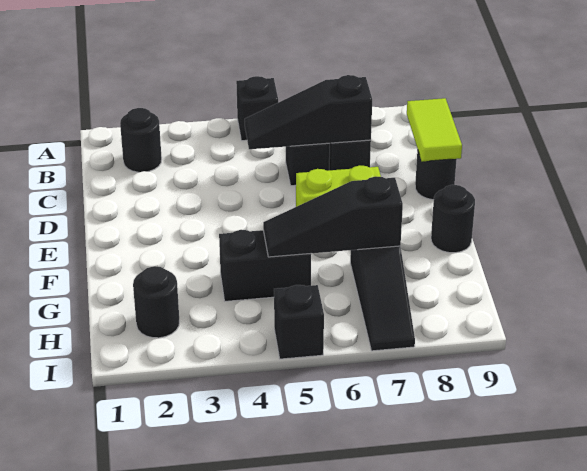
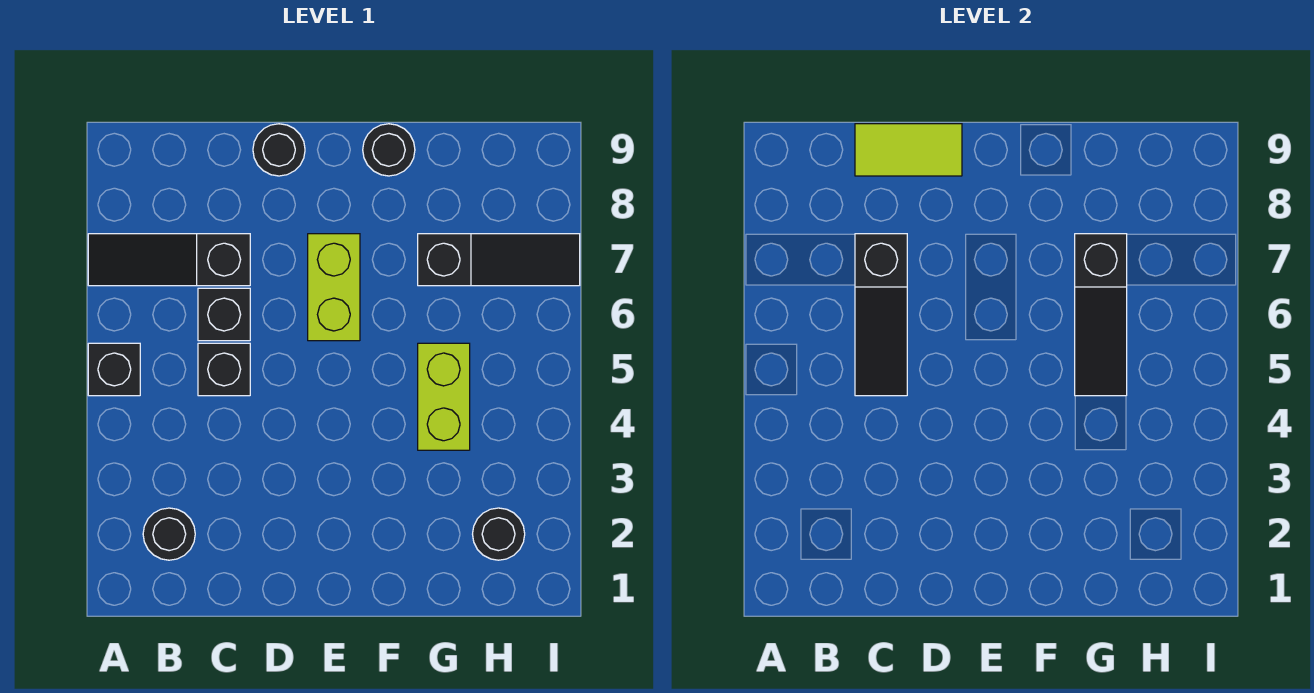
black brick G4:G5 level 1 -> lime brick G4:G5 level 1
black brick I5 level 1 -> black brick C5 level 1

